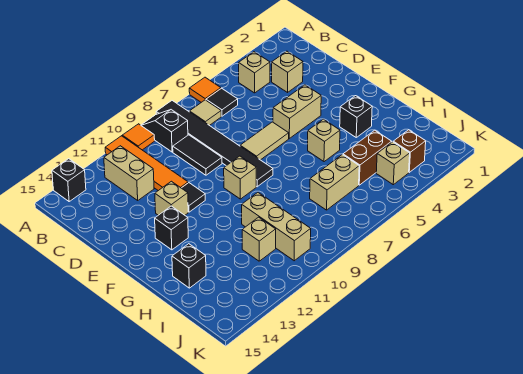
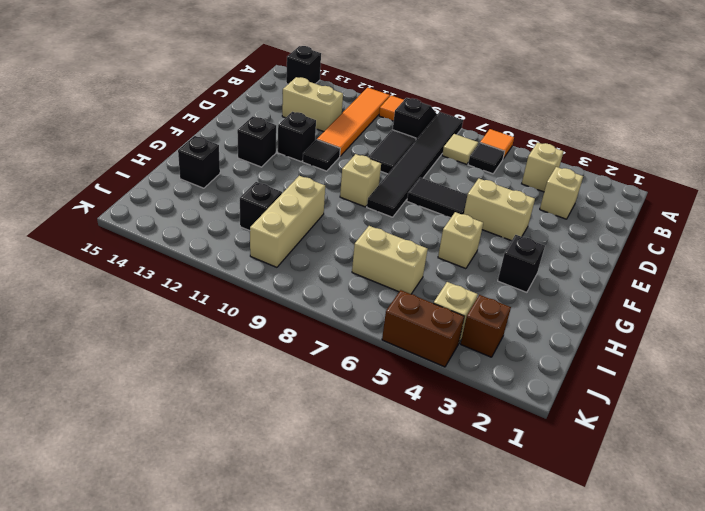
tan brick B12:C12 level 1 -> tan brick C12:C13 level 1
tan tile E6:E7 level 1 -> black tile E6:E7 level 1
tan brick E12 level 1 -> black brick E12 level 1
brown brick I4:I5 level 1 -> brown brick K4:K5 level 1
tan brick I11 level 1 -> black brick I11 level 1

